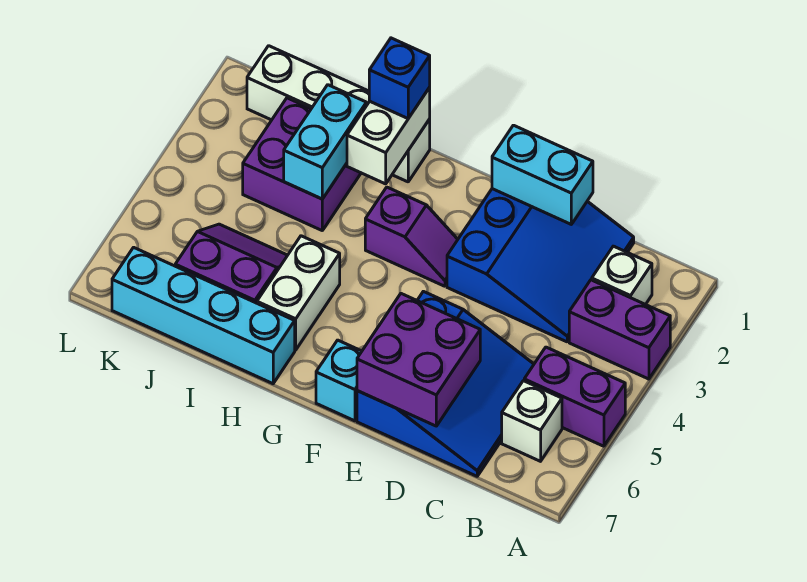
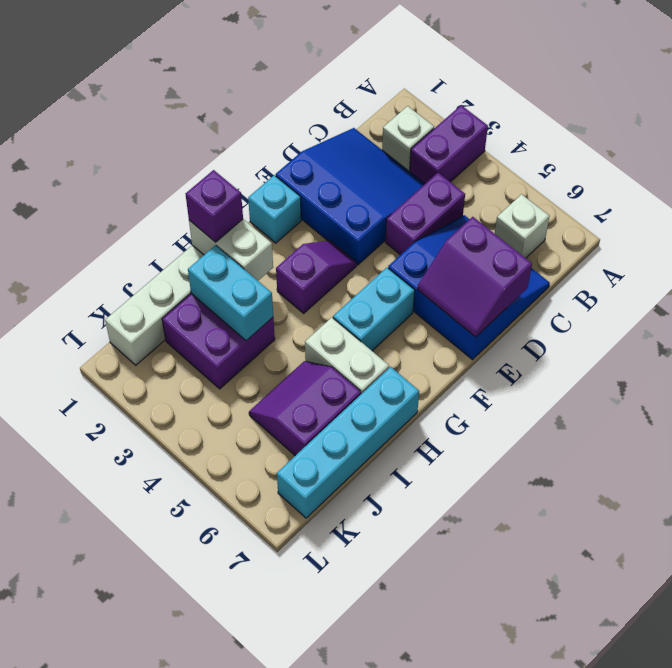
purple brick A5:B5 level 1 -> purple brick C4:D4 level 1
cyan brick D1:E1 level 2 -> cyan brick F5:G5 level 1
purple brick D6:E7 level 2 -> purple slope D6:E7 level 2 top D
cyan brick F7 level 1 -> cyan brick F1 level 1
blue brick H1 level 3 -> purple brick H1 level 3

